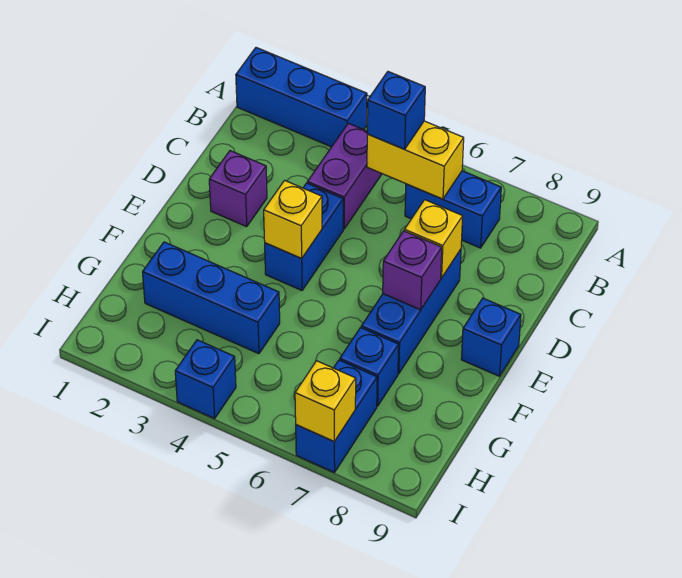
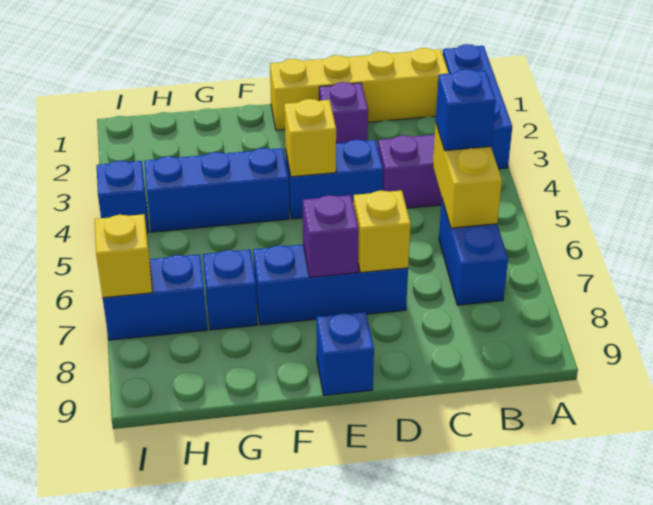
none -> yellow brick B1:E1 level 1
blue brick G2:G4 level 1 -> blue brick F4:H4 level 1

